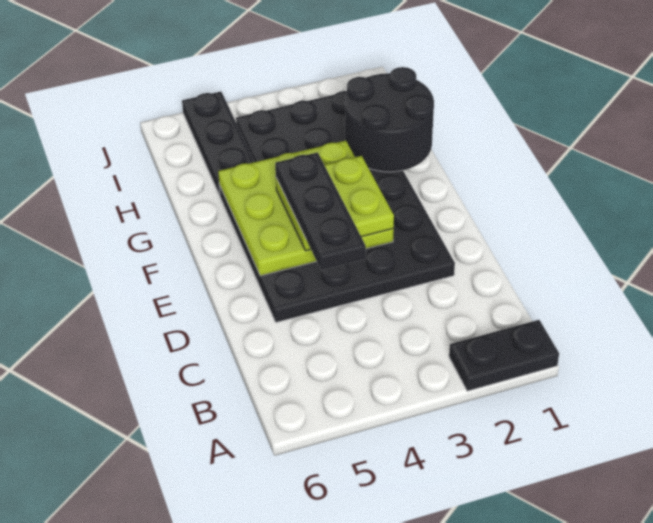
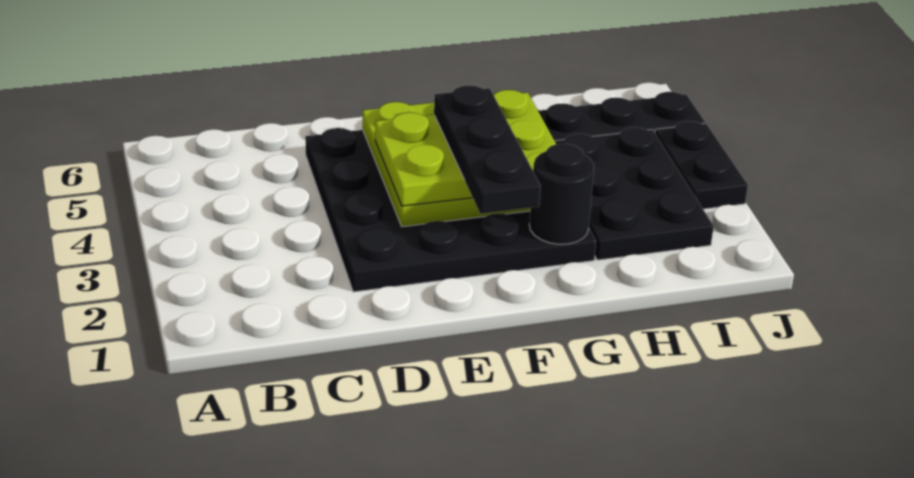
black plate A1:A2 level 1 -> black plate J3:J4 level 1
black plate D4:F4 level 4 -> black plate F2:F4 level 4
black round brick G1:H2 level 2 -> black round brick G2 level 2

